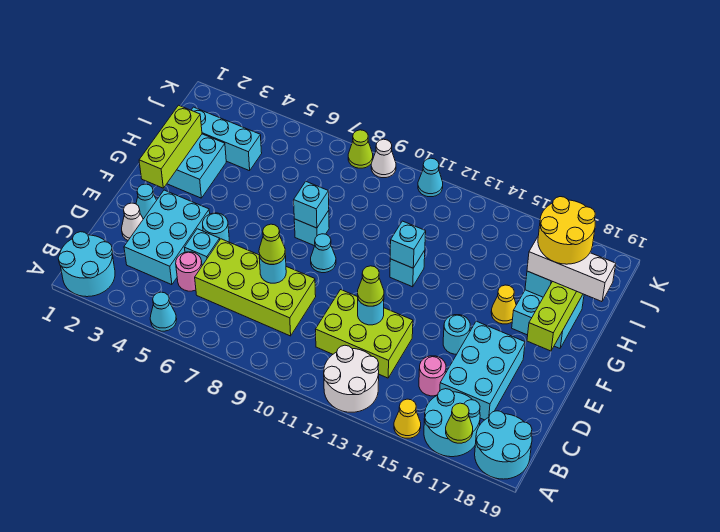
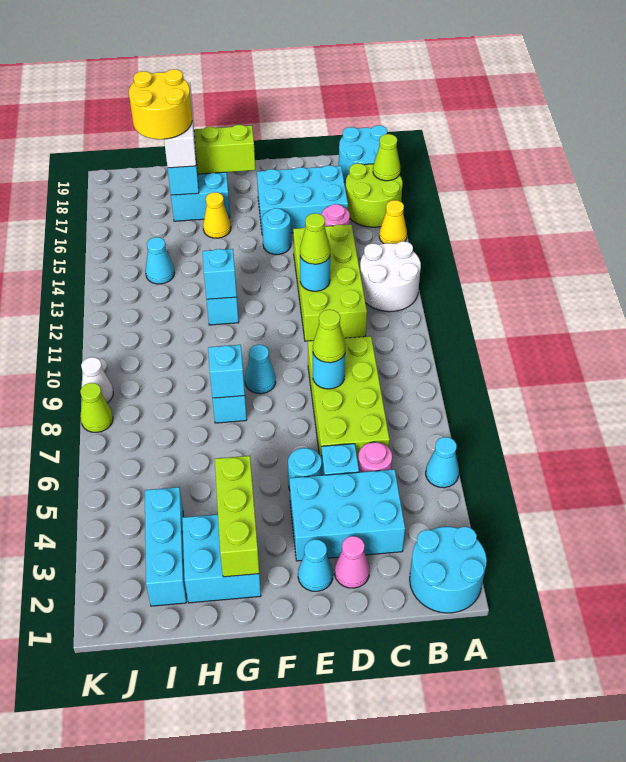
cyan round brick A16:B17 level 1 -> lime round brick A16:B17 level 1
lime brick C11:D13 level 1 -> lime brick C11:D14 level 1
white cone D2 level 1 -> pink cone D2 level 1
lime brick F2:H2 level 2 -> lime brick G2:G4 level 2
cyan cone K11 level 1 -> cyan cone I14 level 1

